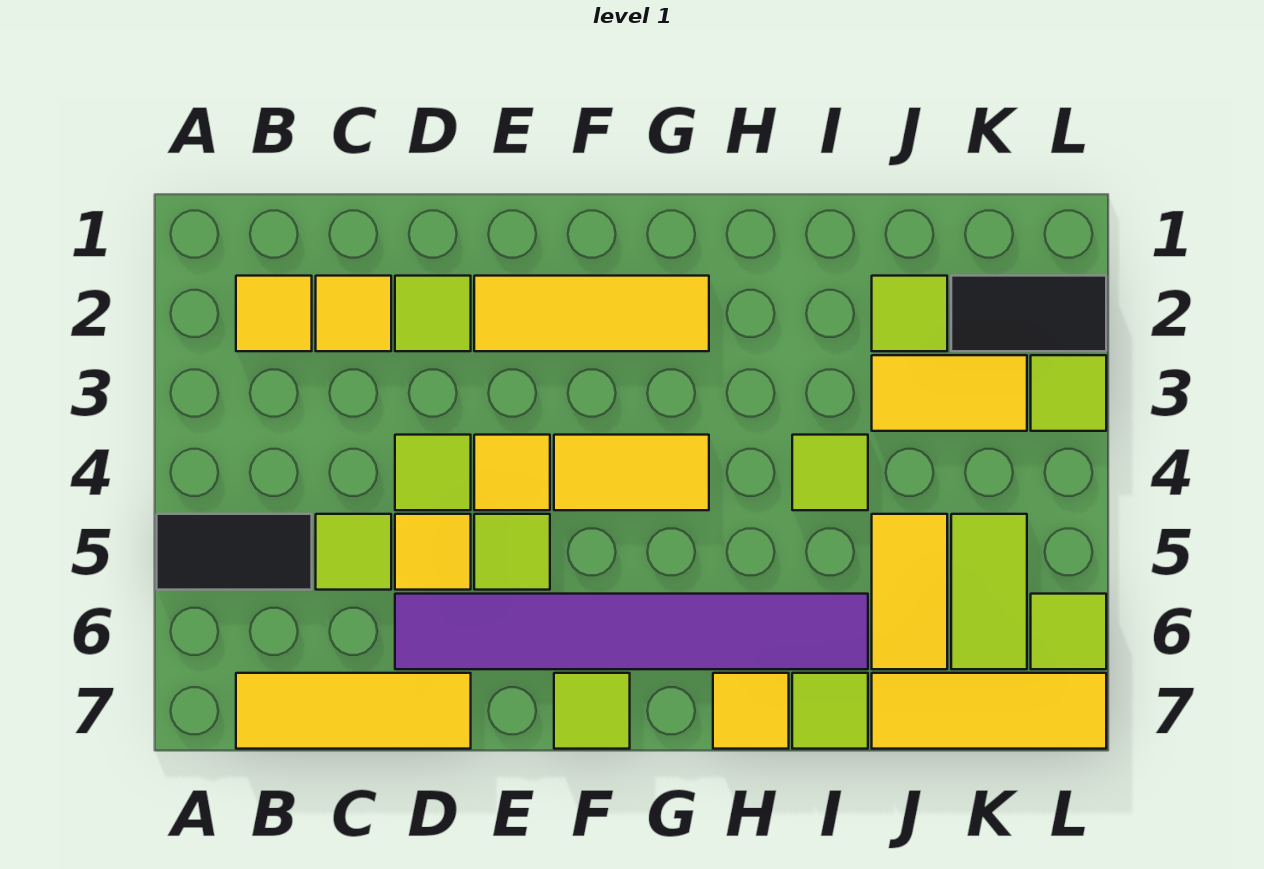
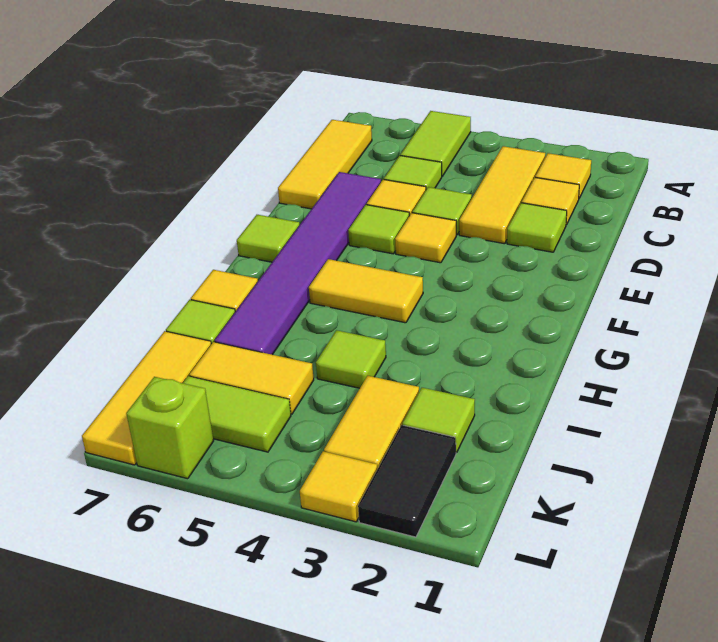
black tile A5:B5 level 1 -> lime tile A5:B5 level 1
yellow tile E2:G2 level 1 -> yellow tile B3:D3 level 1
yellow tile F4:G4 level 1 -> yellow tile G4:G5 level 1
lime tile L3 level 1 -> yellow tile L3 level 1
lime tile L6 level 1 -> lime brick L6 level 1

